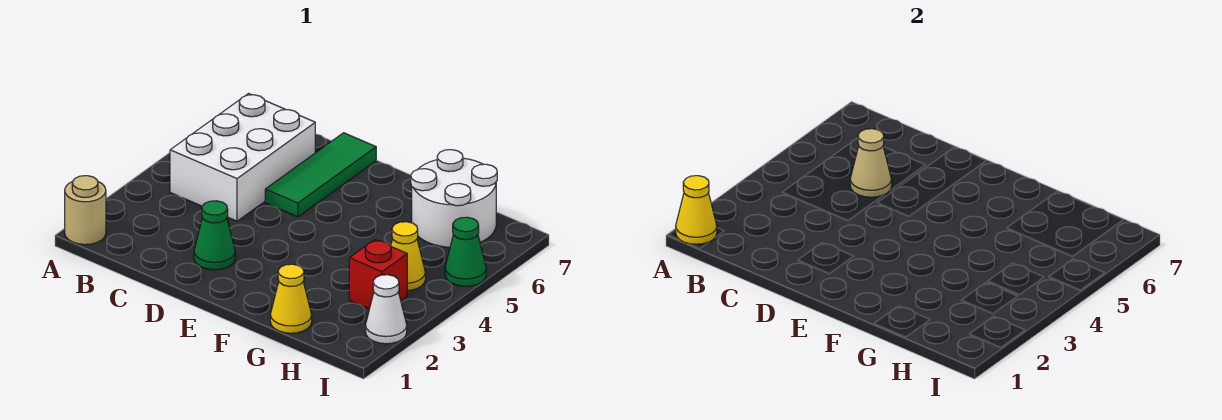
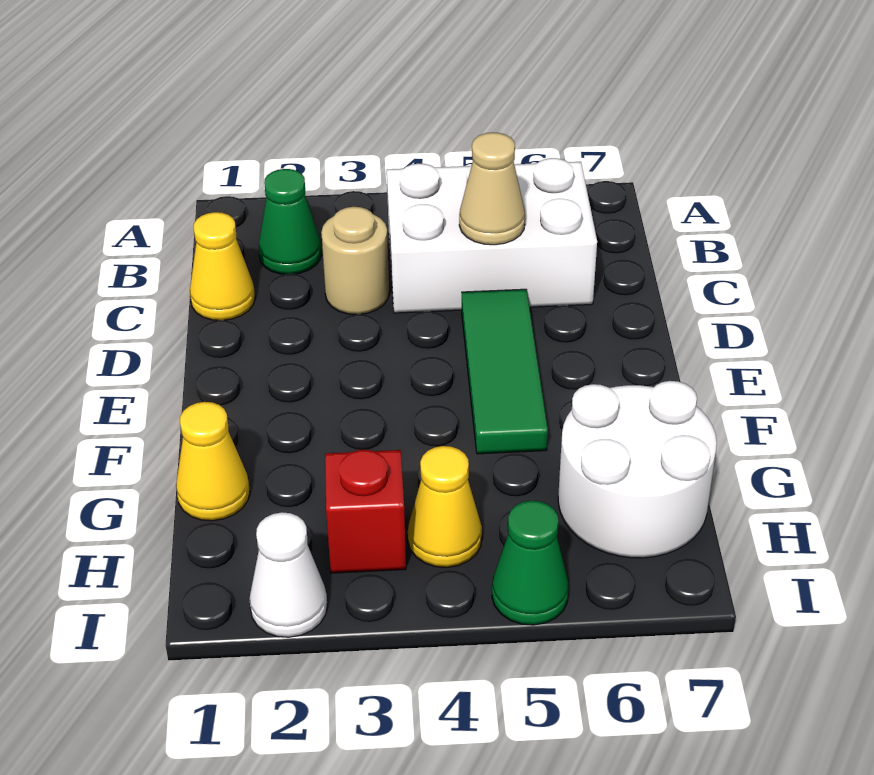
tan round brick A1 level 1 -> tan round brick C3 level 1
yellow cone A1 level 2 -> yellow cone C1 level 1
green cone D2 level 1 -> green cone B2 level 1
green tile D5:D7 level 1 -> green tile D5:F5 level 1

